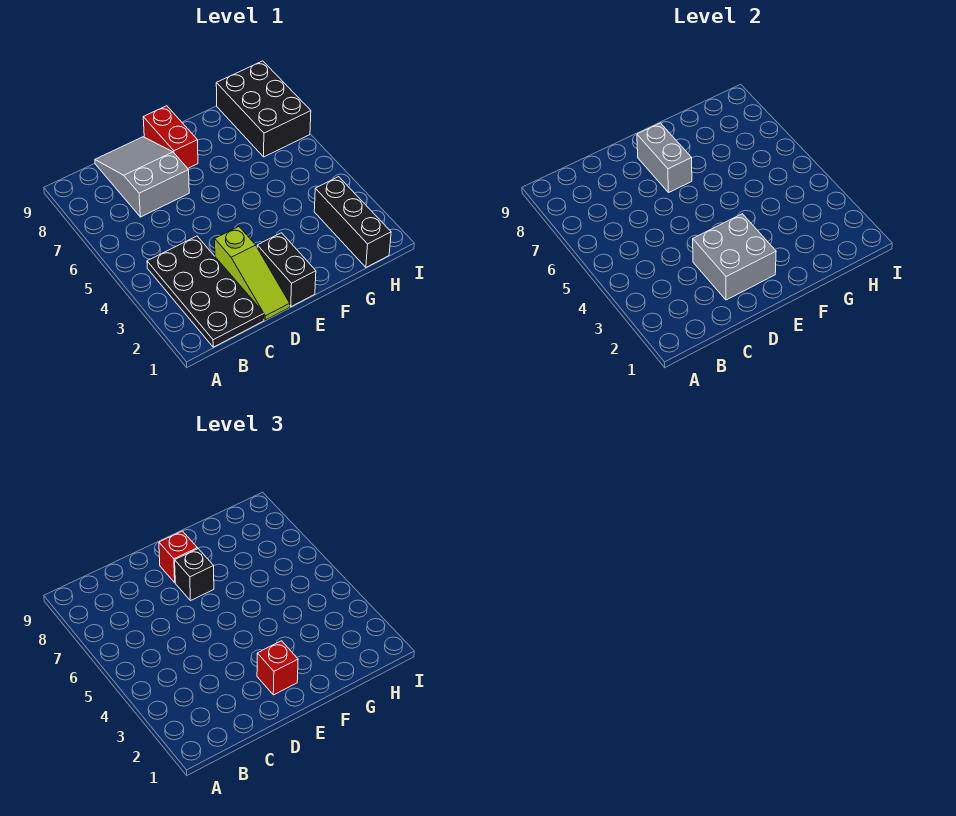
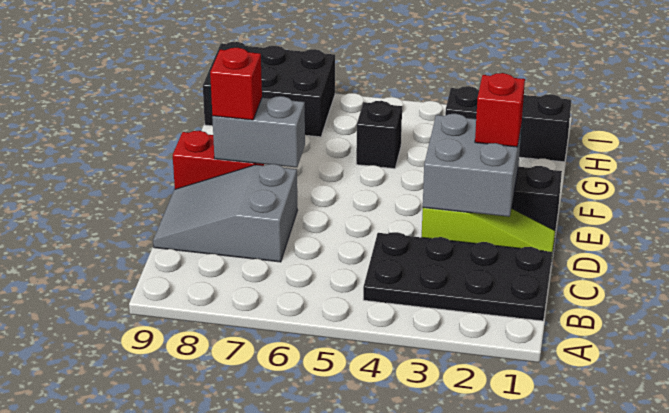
black brick E7 level 3 -> black brick G5 level 1

